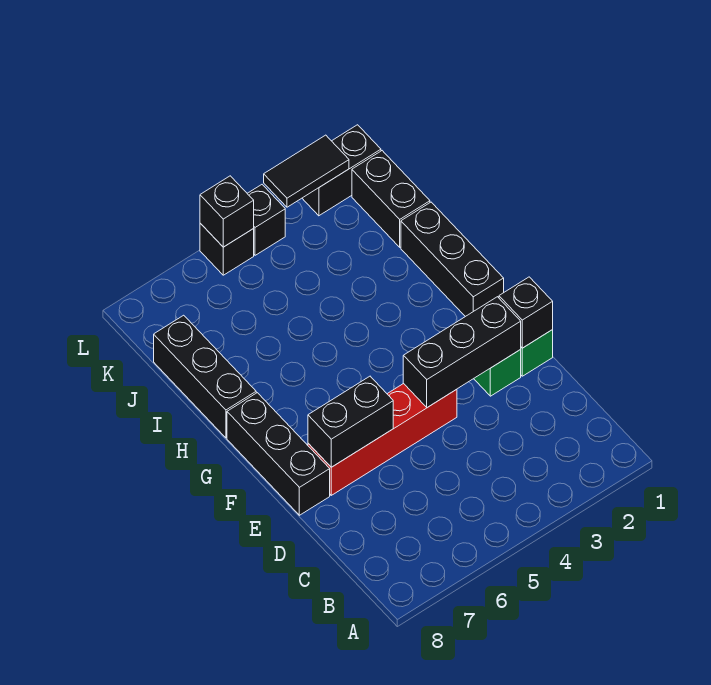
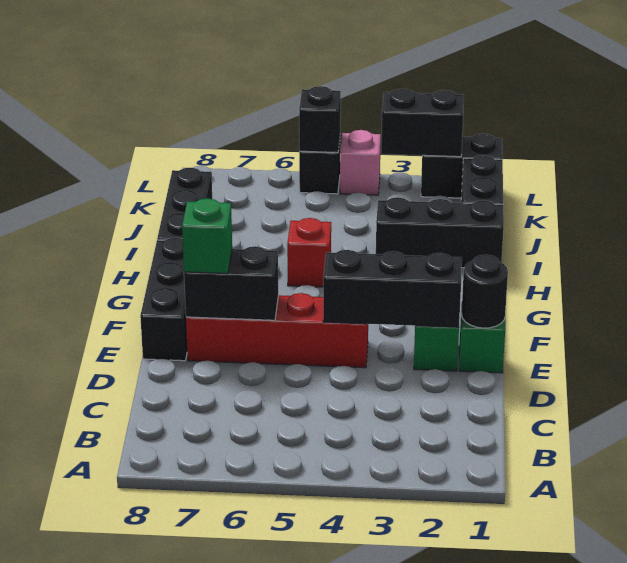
black brick E1 level 2 -> black round brick E1 level 2
none -> green brick E7 level 3
black brick G1:I1 level 1 -> black brick I1:I3 level 1
none -> red brick H5 level 1
black tile L2:L3 level 2 -> black brick L2:L3 level 2
black brick L4 level 1 -> pink brick L4 level 1

